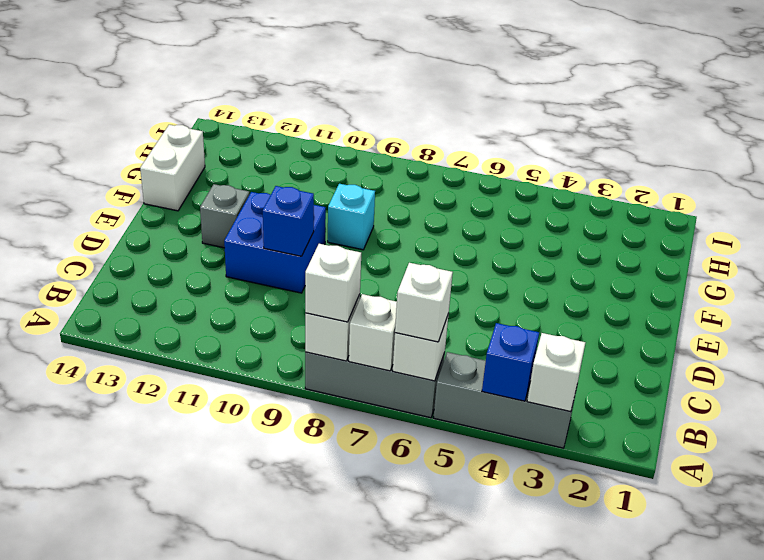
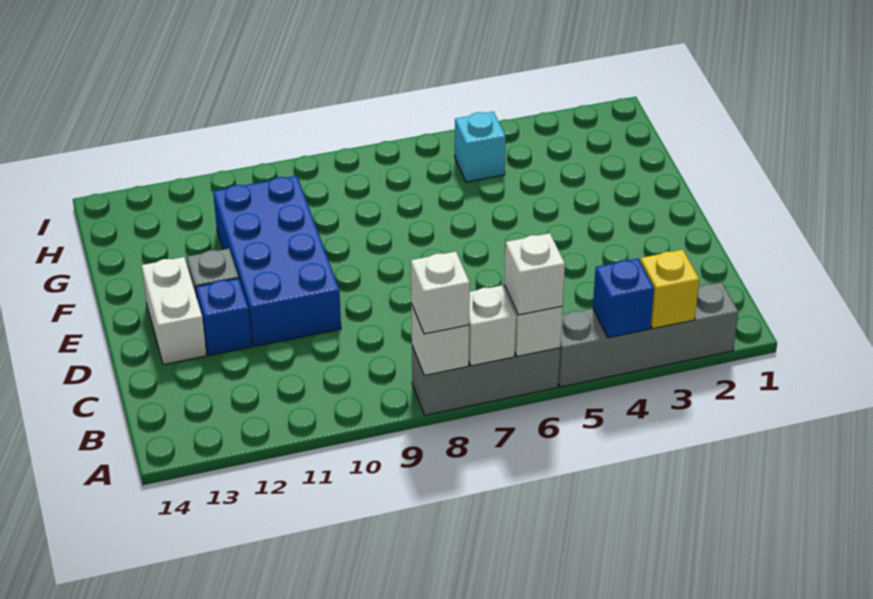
grey brick A3:A5 level 1 -> grey brick A2:A5 level 1
white brick A3 level 2 -> yellow brick A3 level 2
blue brick D10:E11 level 1 -> blue brick D10:G11 level 1
blue brick D10 level 2 -> blue brick D12 level 1
cyan brick F9 level 1 -> cyan brick H5 level 1
white brick F14:G14 level 1 -> white brick D13:E13 level 1

